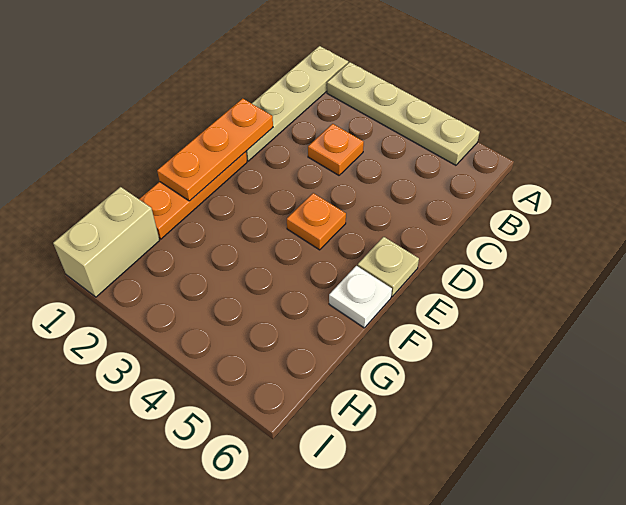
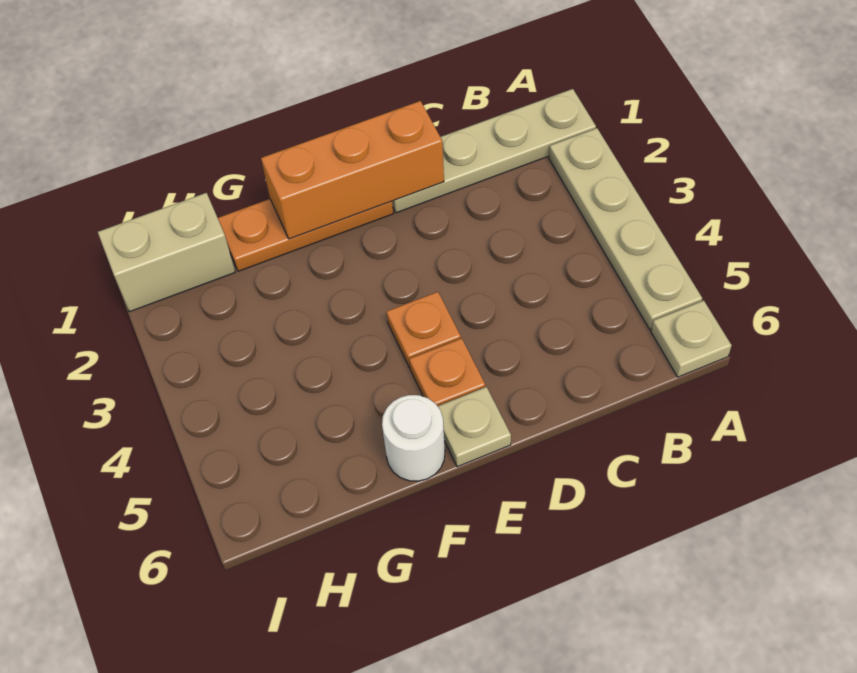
none -> tan plate A6 level 1
orange plate C3 level 1 -> orange plate E5 level 1
orange plate D1:F1 level 2 -> orange brick D1:F1 level 2
white plate F6 level 1 -> white round brick F6 level 1

